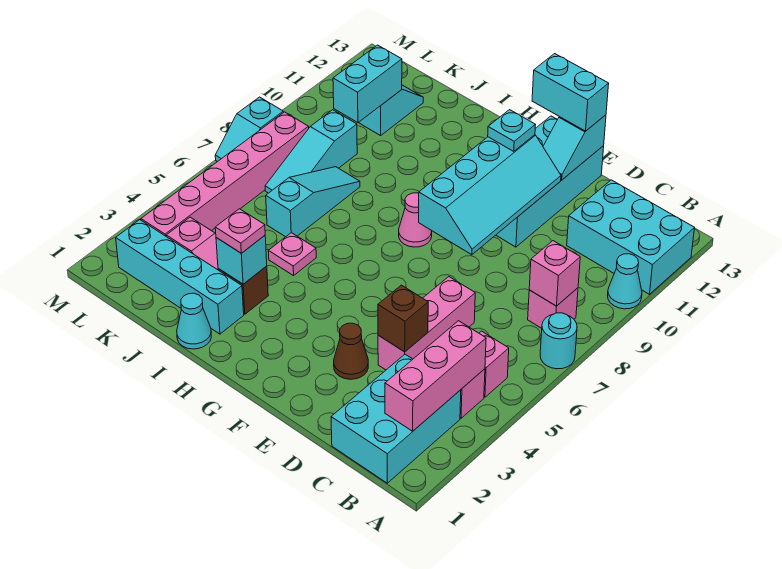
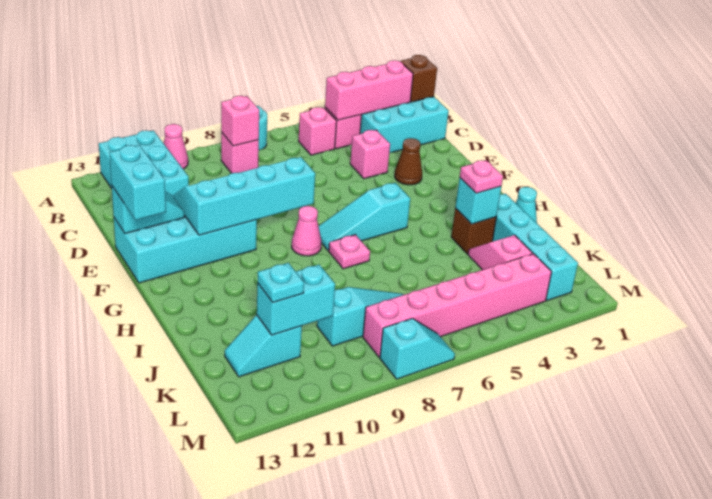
cyan cone A10 level 1 -> pink cone A10 level 1
pink brick D4:D6 level 1 -> pink brick D4 level 1
brown brick D4 level 2 -> brown brick B1 level 2
cyan plate F11 level 3 -> cyan plate K11 level 3
pink plate I5 level 1 -> pink plate H7 level 1
cyan slope J6:J8 level 1 top 6 -> cyan slope G5:G7 level 1 top 5

